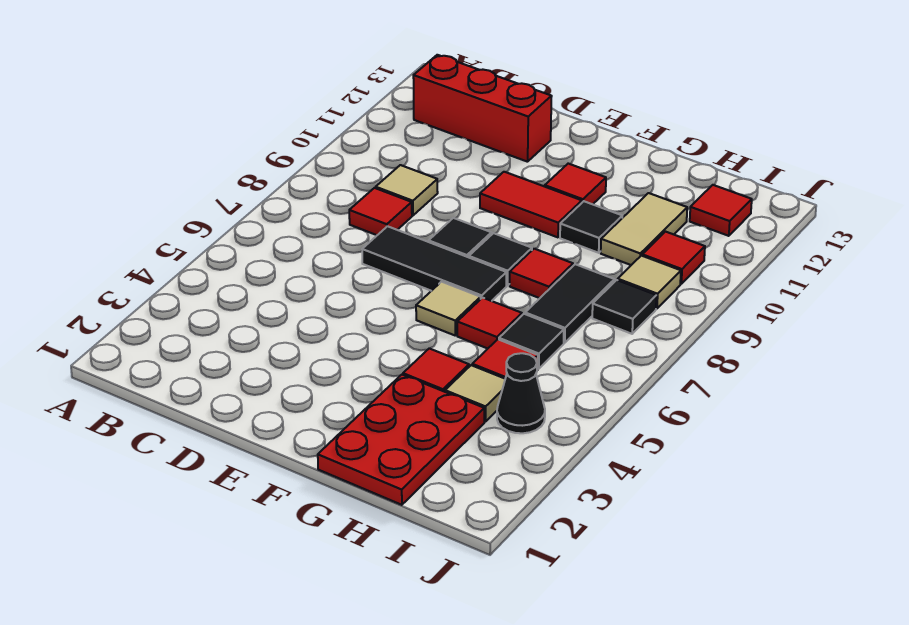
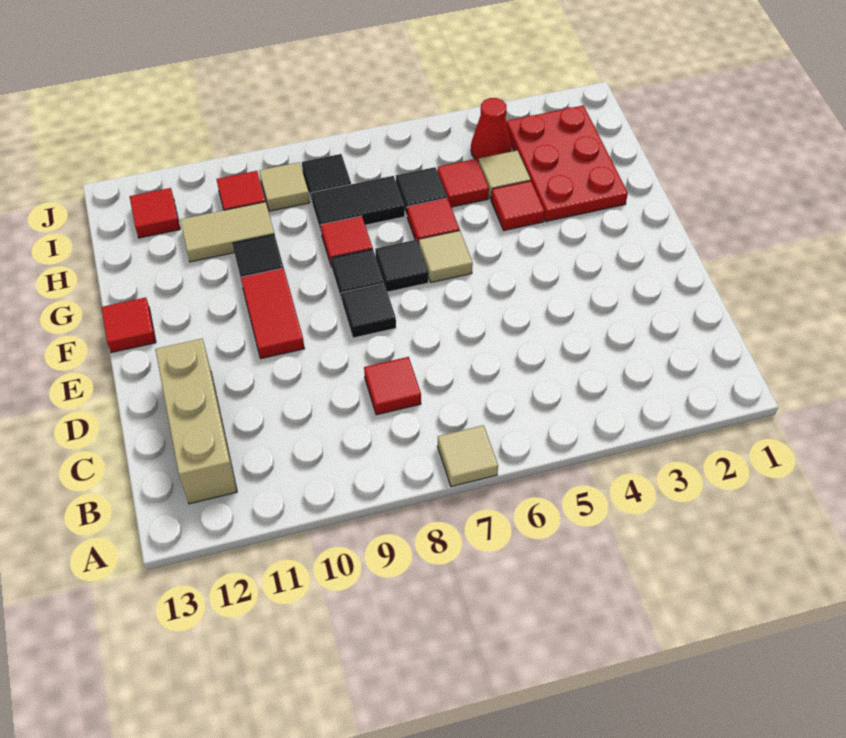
red brick B12:D12 level 1 -> tan brick B12:D12 level 1
tan tile C9 level 1 -> tan tile A7 level 1
black tile D7:F7 level 1 -> black tile F7 level 1
red tile F11 level 1 -> red tile F13 level 1
red plate G1:H3 level 1 -> red plate G2:I3 level 1
black cone I4 level 1 -> red cone I4 level 1

